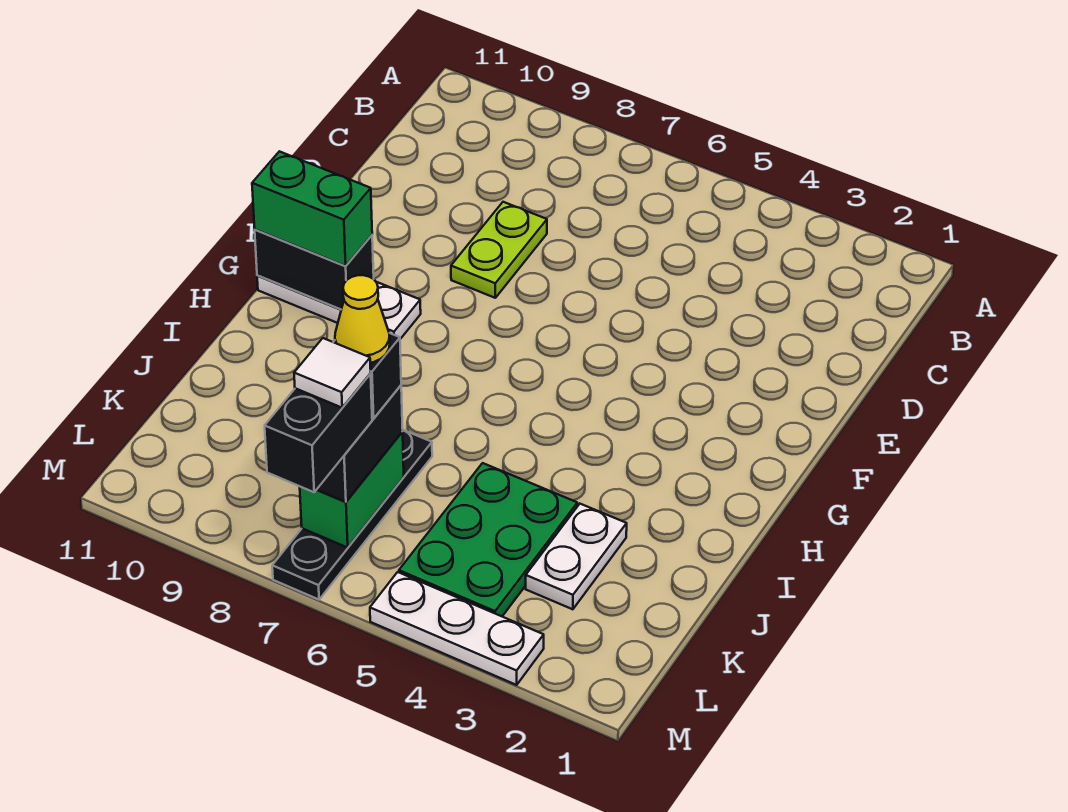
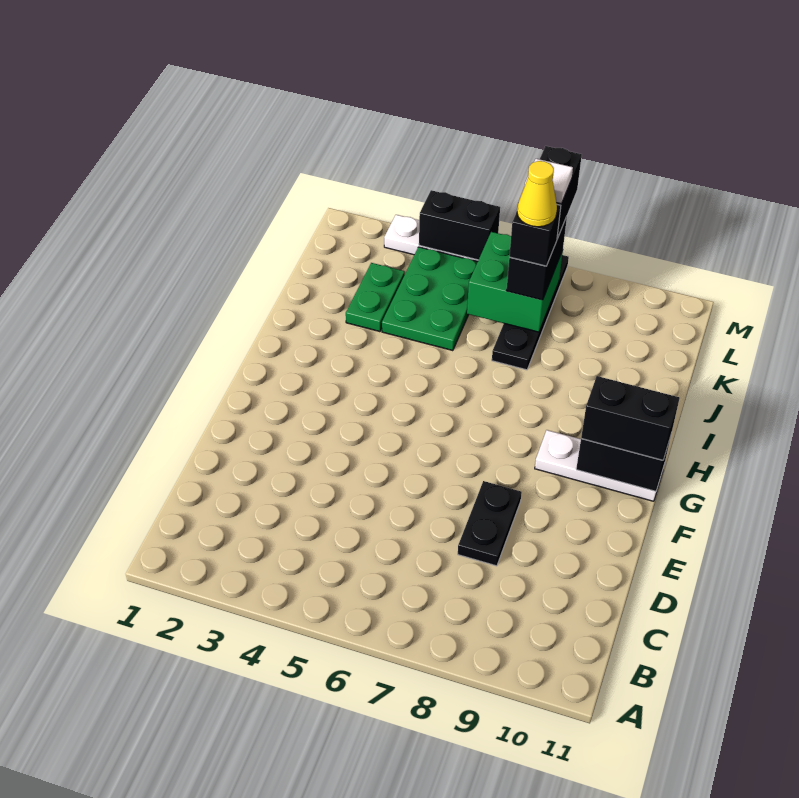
lime plate D8:E8 level 1 -> black plate D8:E8 level 1
green brick G10:G11 level 3 -> black brick G10:G11 level 3
white plate J3:K3 level 1 -> green plate J3:K3 level 1
green brick K7:L7 level 2 -> green brick K6:L7 level 2
none -> black brick M4:M5 level 2

